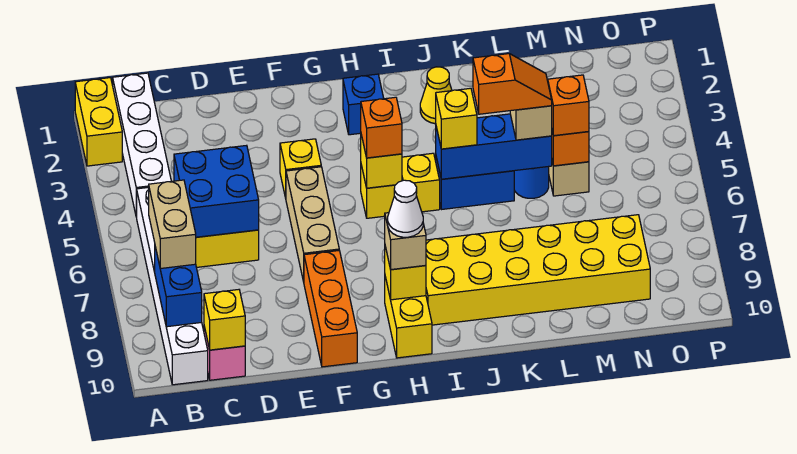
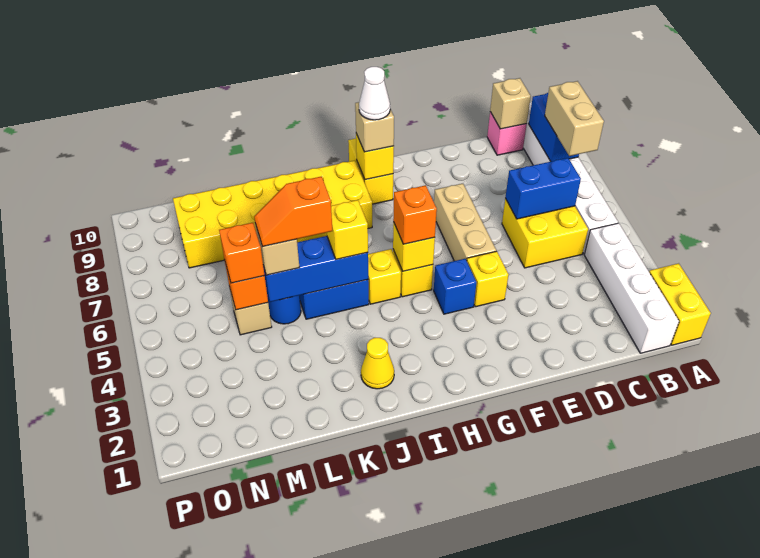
blue brick C5:D6 level 2 -> blue brick C6:D6 level 2
yellow brick C10 level 2 -> tan brick C10 level 2
orange brick F8:F10 level 1 -> none
blue brick H2 level 1 -> blue brick G4 level 1

